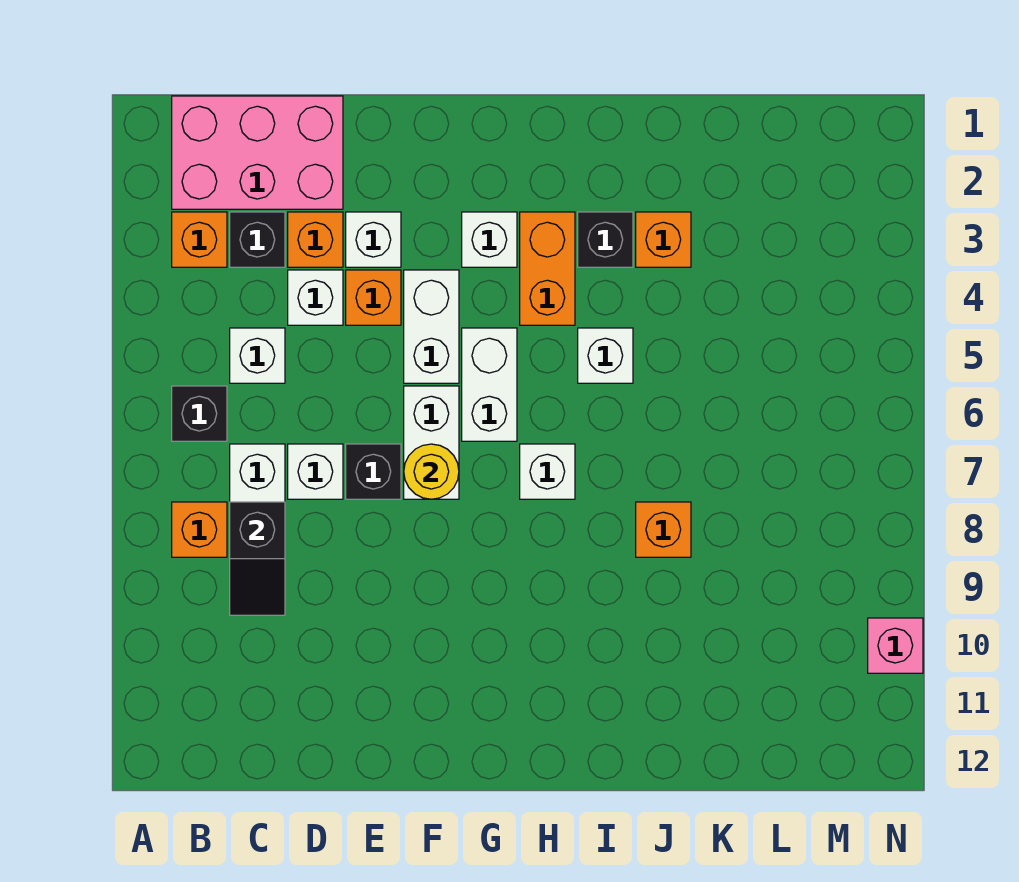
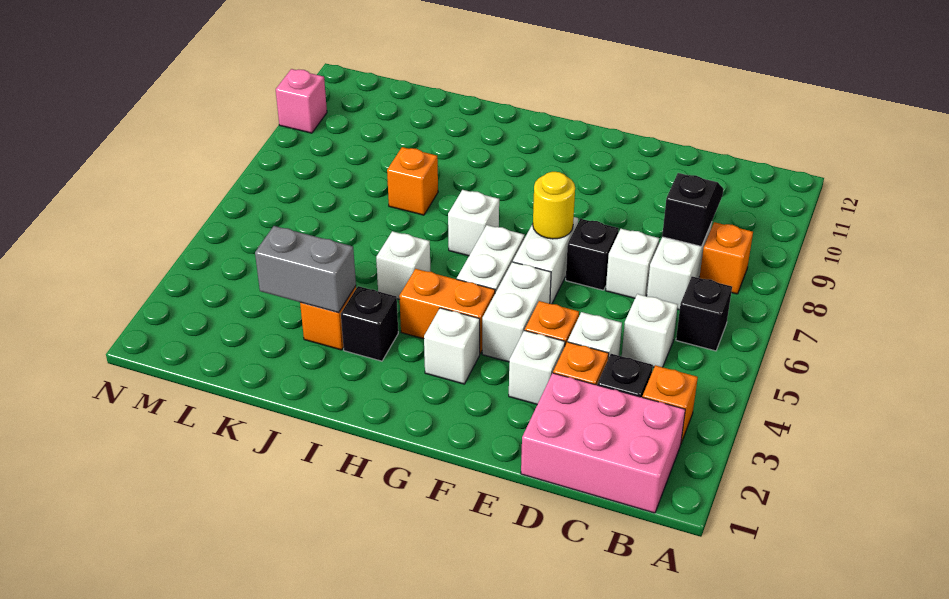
orange brick H3:H4 level 1 -> orange brick G4:H4 level 1
none -> grey brick J3:K3 level 2

